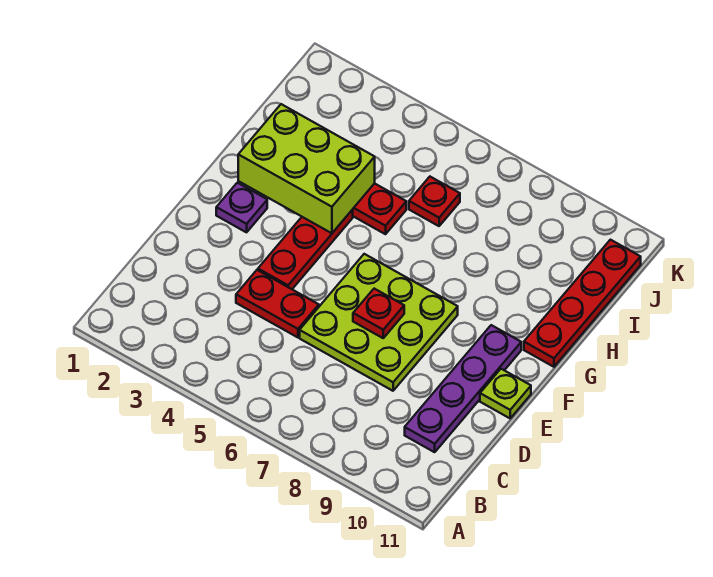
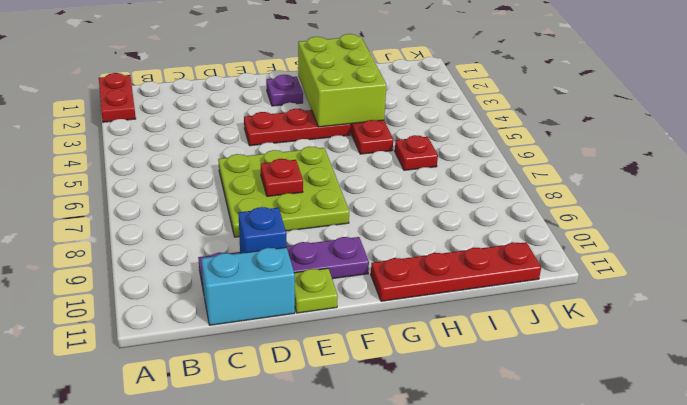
none -> cyan brick C11:D11 level 1
red plate D4:D5 level 1 -> red plate A1:A2 level 1
none -> blue brick D10 level 2

